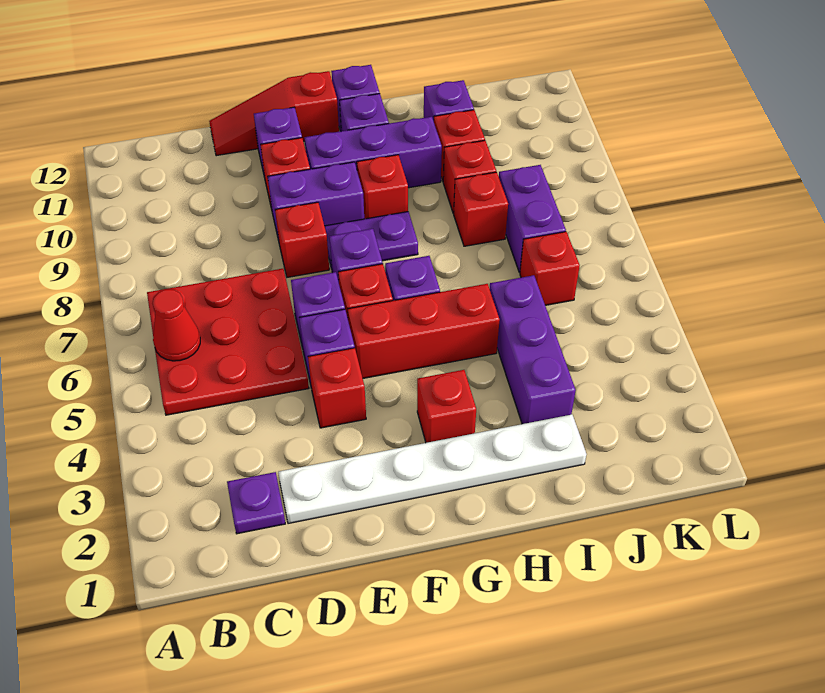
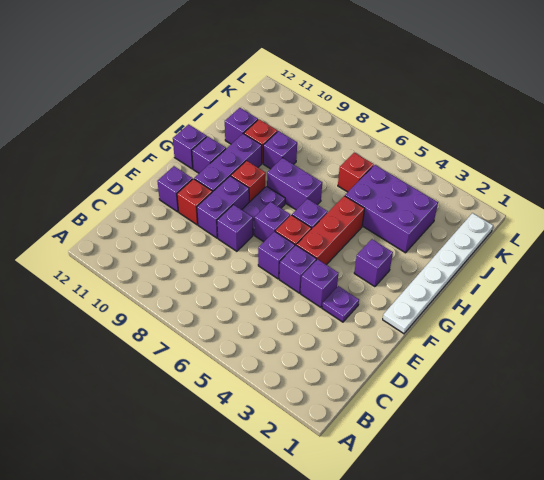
red plate B5:D7 level 1 -> none
red cone B6 level 2 -> none
purple plate C2 level 1 -> purple plate E3 level 1
white plate D2:I2 level 1 -> white plate F1:K1 level 1
red slope D12:F12 level 1 top F -> none
red brick E4 level 1 -> purple brick E4 level 1
red brick E8 level 1 -> purple brick E8 level 1
red brick G3 level 1 -> purple brick G3 level 1
purple brick I3:I5 level 1 -> purple brick I3:J5 level 1
red brick I8 level 1 -> none
red brick I9 level 1 -> purple brick I9 level 1
purple brick J7:J8 level 1 -> purple brick H7:H8 level 1

